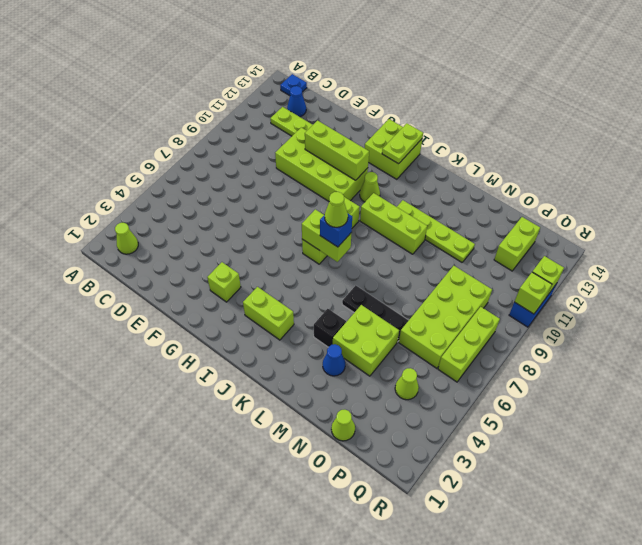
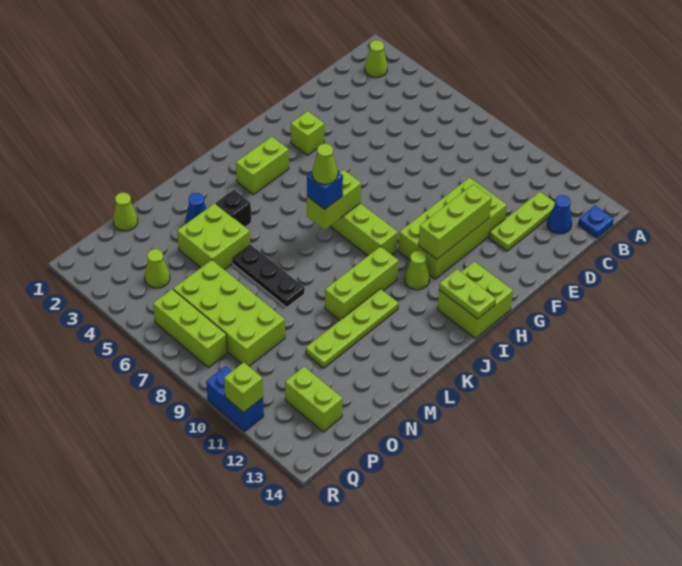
black plate L6:N6 level 1 -> black plate M6:M8 level 1
lime brick R10 level 2 -> none

